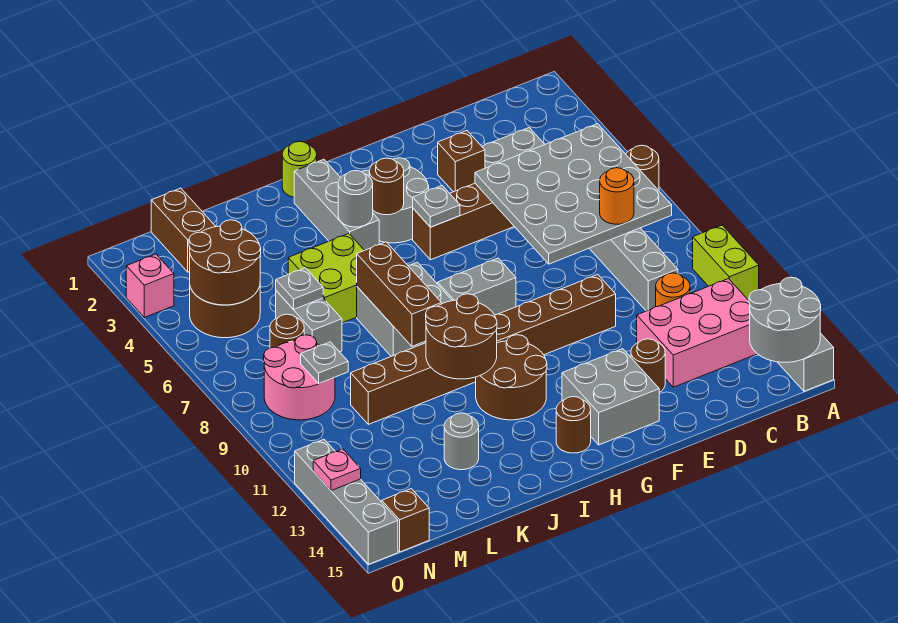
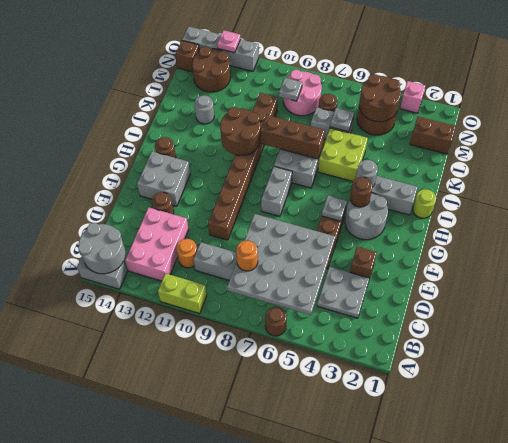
brown round brick H11:I12 level 1 -> brown round brick M13:N14 level 1

